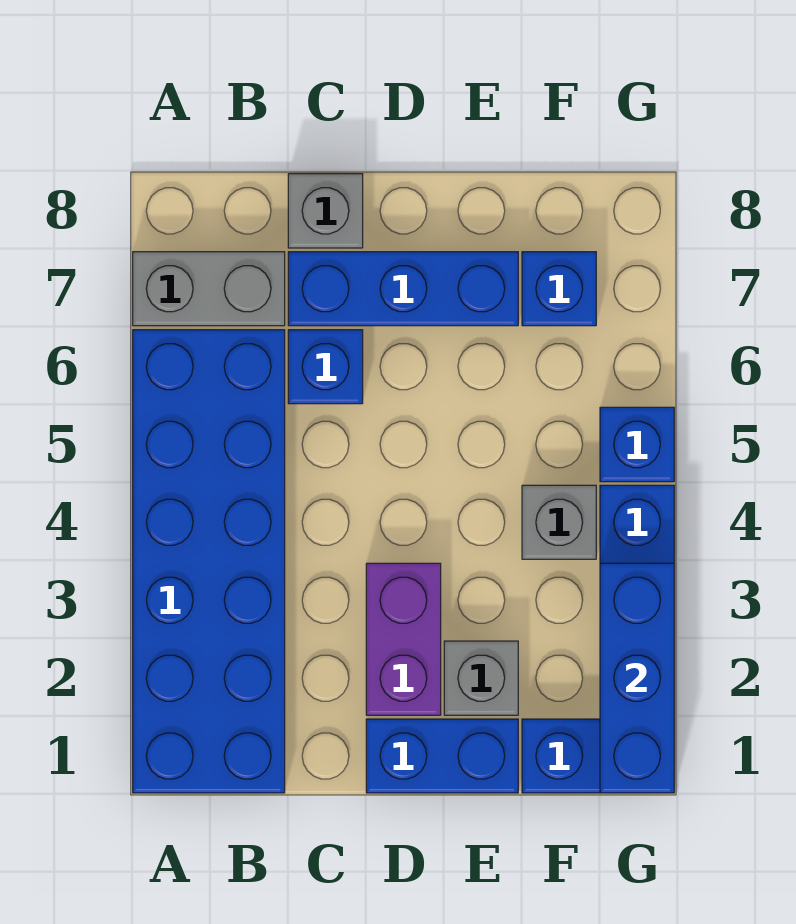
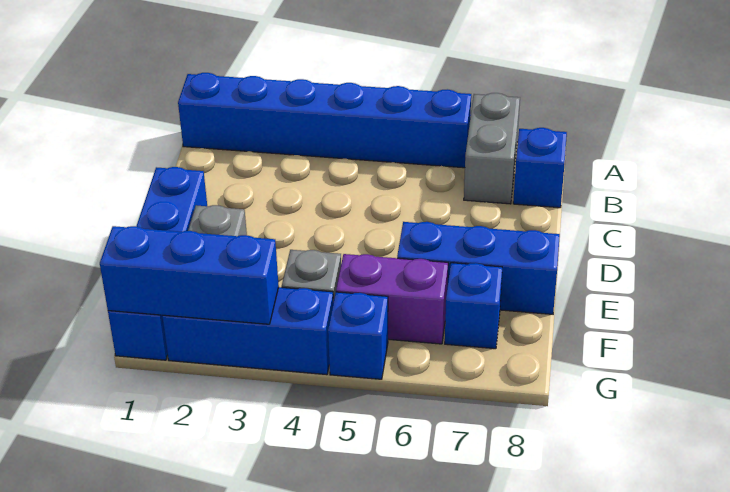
blue brick A1:B6 level 1 -> blue brick A1:A6 level 1
blue brick C6 level 1 -> blue brick B8 level 1
blue brick C7:E7 level 1 -> blue brick E6:E8 level 1
grey brick C8 level 1 -> none
purple brick D2:D3 level 1 -> purple brick F5:F6 level 1

